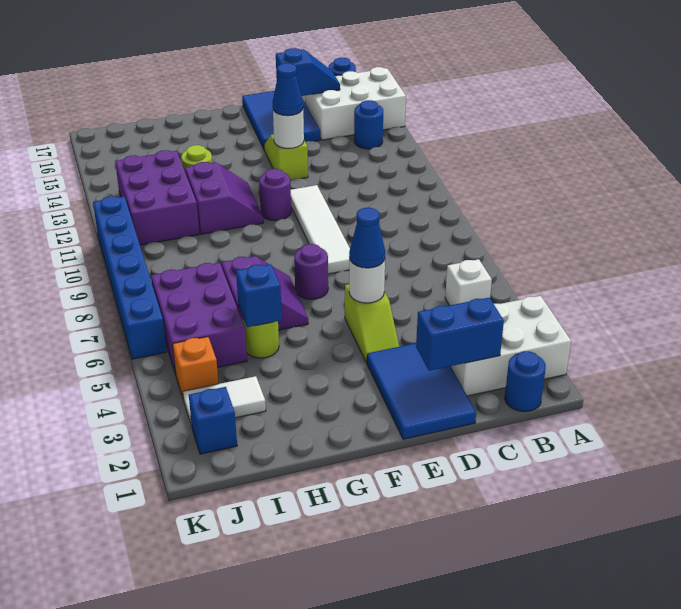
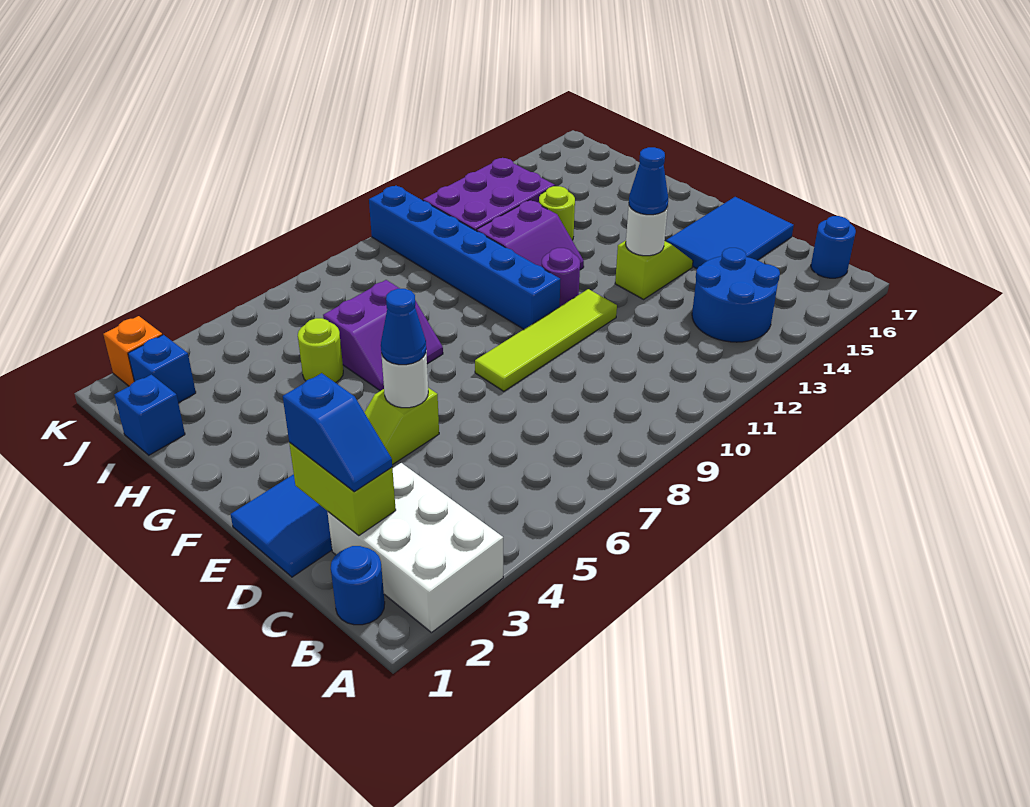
white brick A15:C16 level 1 -> none
white brick B5 level 1 -> none
blue round brick B14 level 1 -> blue round brick B13:C14 level 1
blue brick C2:D2 level 2 -> lime brick C2:D2 level 2
blue slope C16:D16 level 2 top D -> blue slope C2:D2 level 3 top D
white tile E8:E11 level 1 -> lime tile E8:E11 level 1
purple round brick F7 level 1 -> none
blue brick H5 level 2 -> blue brick I1 level 1
white tile I3:J3 level 1 -> none
purple brick I5:J7 level 1 -> none
orange brick J4 level 1 -> orange brick K2 level 1
blue brick K6:K11 level 1 -> blue brick F10:K10 level 1

